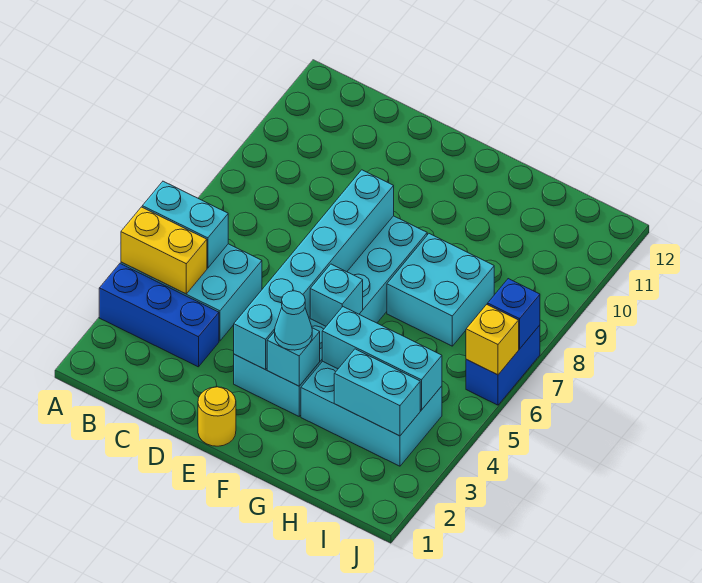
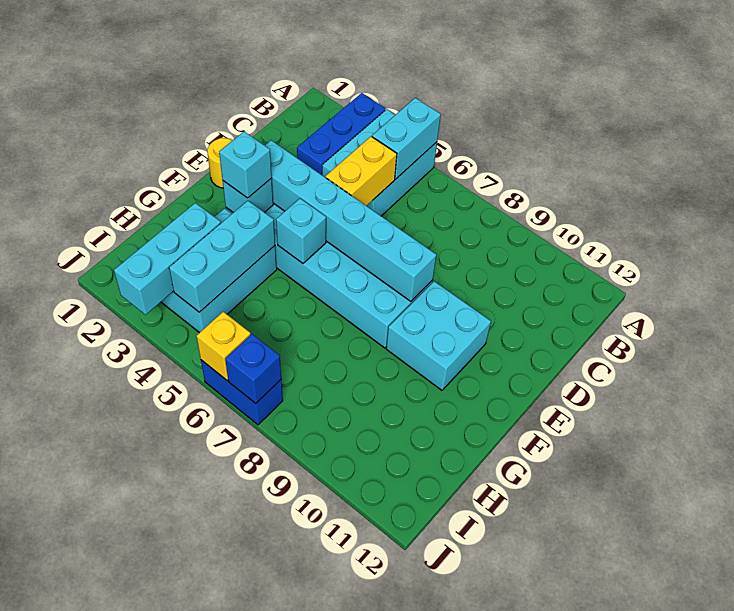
yellow brick A4:B4 level 2 -> yellow brick C5:D5 level 2
cyan cone F3 level 3 -> cyan brick F3 level 3
cyan brick G7:H8 level 1 -> cyan brick E9:F10 level 1
cyan brick H3:I3 level 2 -> cyan brick H3:J3 level 2

